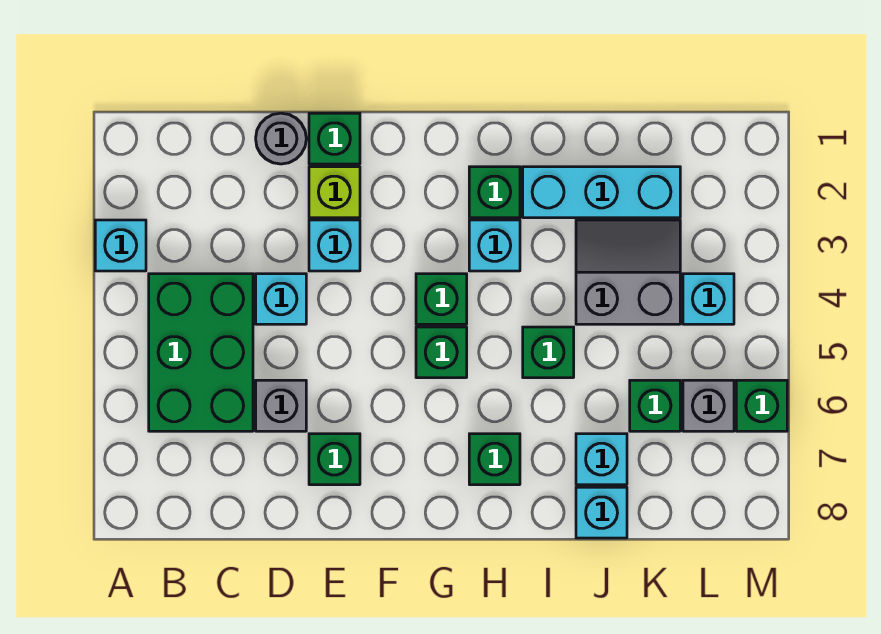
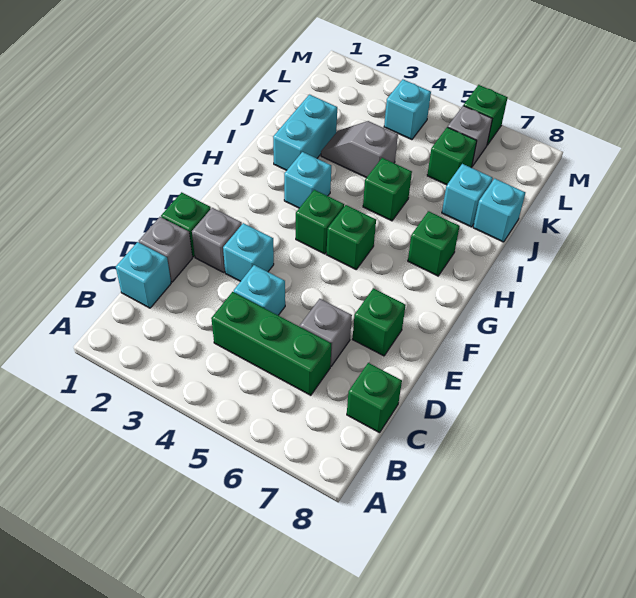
cyan brick A3 level 1 -> cyan brick C1 level 1
green brick B4:C6 level 1 -> green brick C4:C6 level 1
grey round brick D1 level 1 -> grey brick D1 level 1
lime brick E2 level 1 -> grey brick E2 level 1
green brick H2 level 1 -> green brick C8 level 1
cyan brick I2:K2 level 1 -> cyan brick I2:J2 level 1
grey slope J3:K4 level 1 top 4 -> grey slope J3:J4 level 1 top 4

